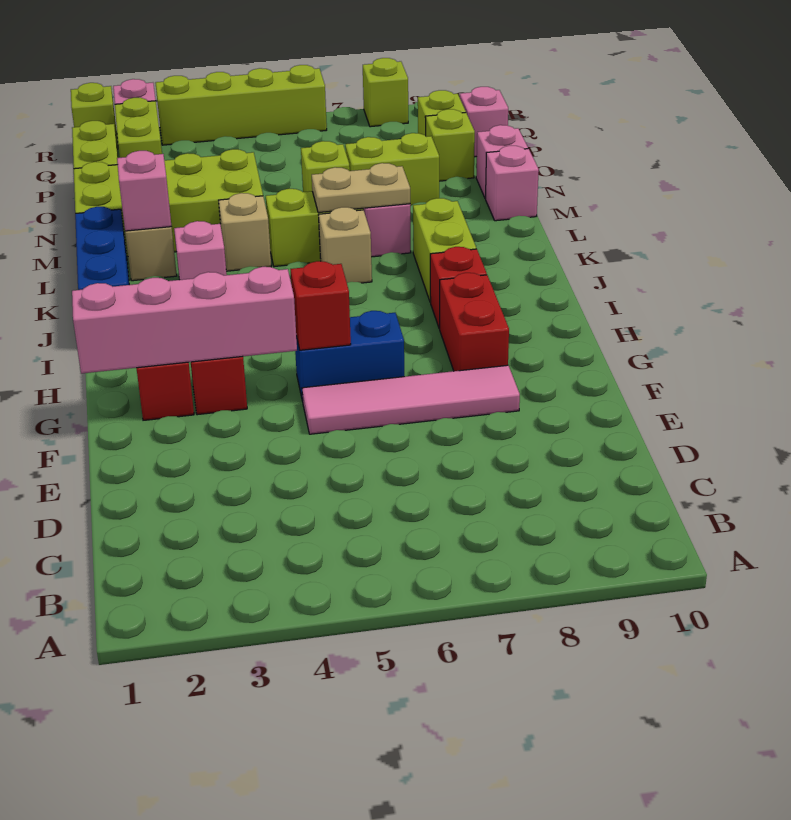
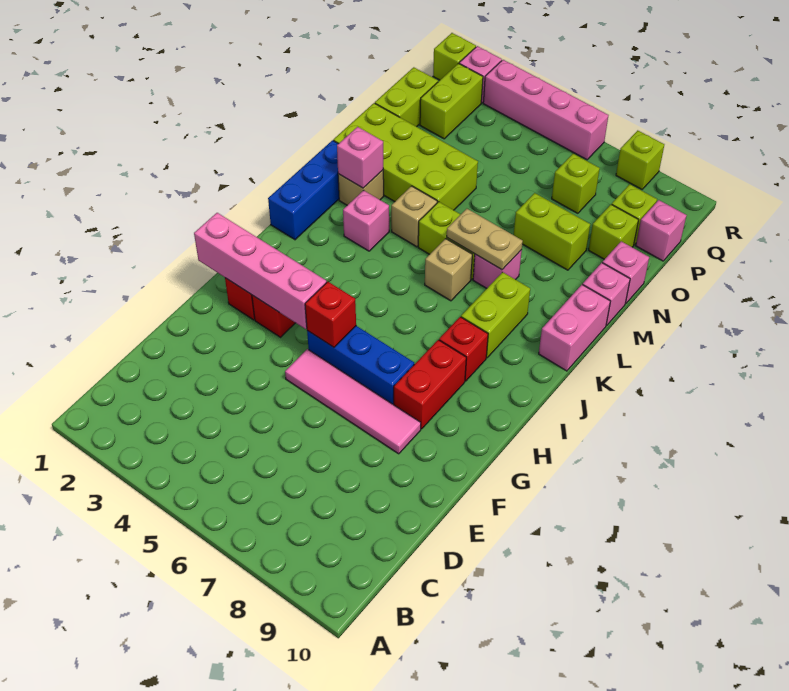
blue brick G5:G6 level 1 -> blue brick G5:G7 level 1
none -> pink brick K10:L10 level 1
lime brick N6 level 1 -> lime brick P7 level 1
lime brick R3:R6 level 1 -> pink brick R3:R6 level 1

